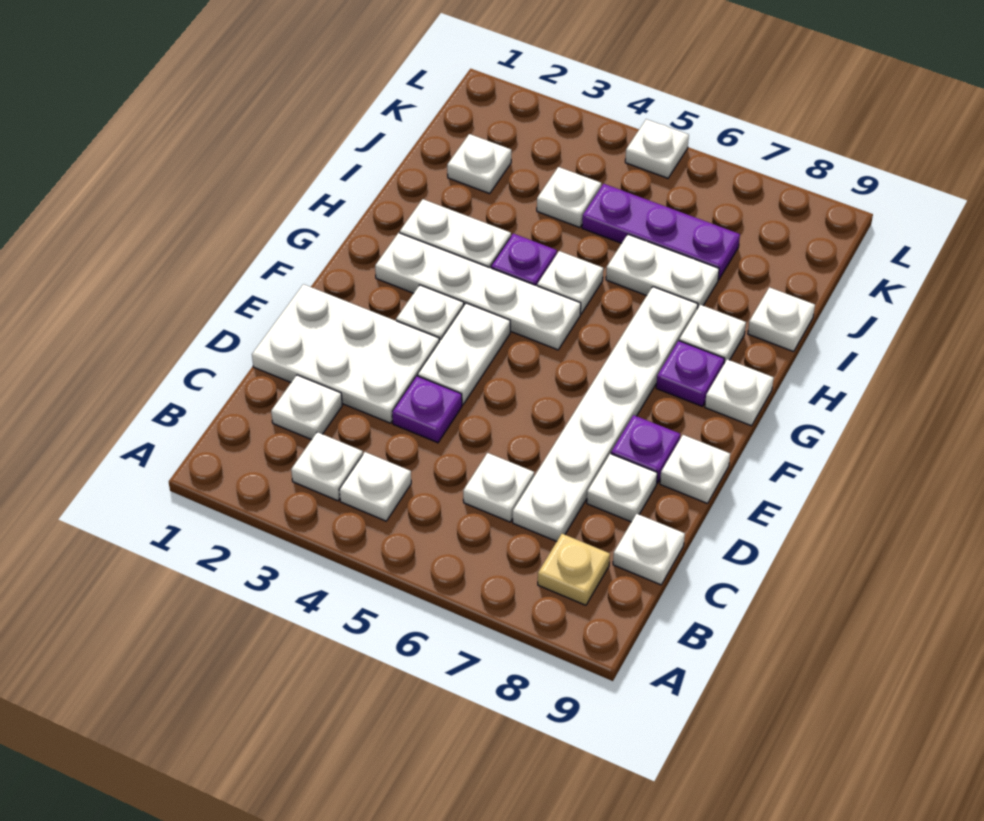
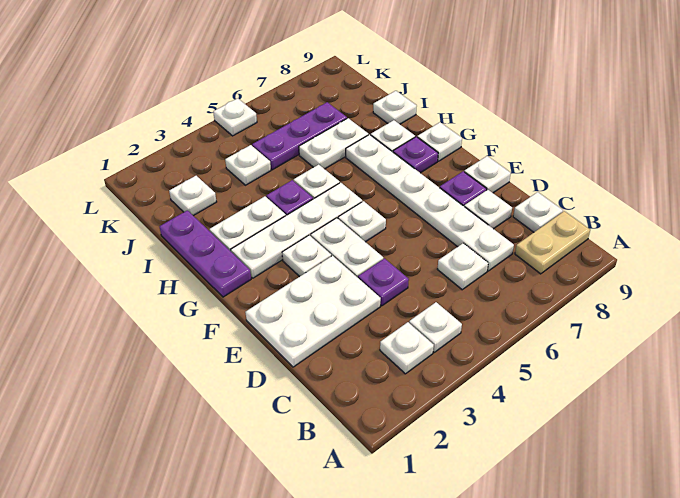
tan plate B8 level 1 -> tan plate B8:B9 level 1
white plate C2 level 1 -> white plate F5 level 1
none -> purple plate G1:I1 level 1

